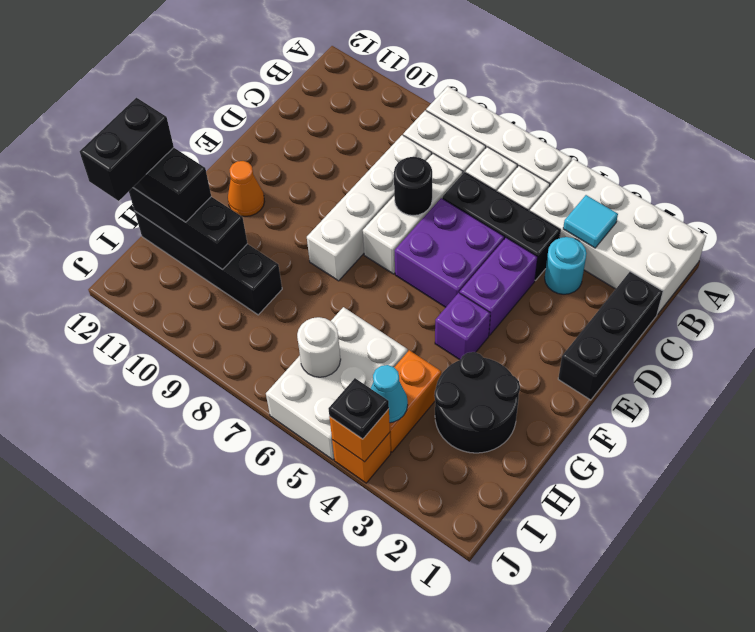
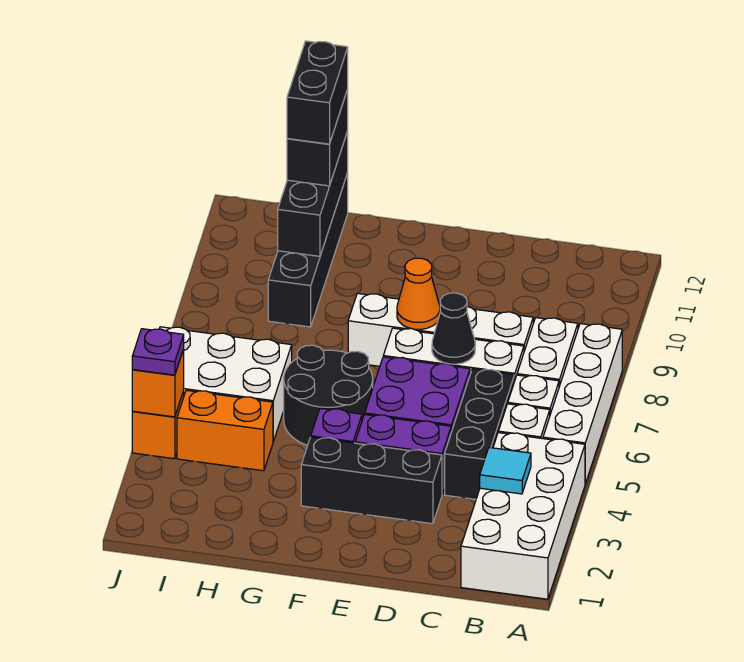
black brick C1:E1 level 1 -> black brick D3:F3 level 1
cyan round brick C3 level 1 -> none
black round brick D7 level 2 -> black cone D7 level 2
orange cone F11 level 1 -> orange cone E8 level 2
black round brick G2:H3 level 1 -> black round brick F5:G6 level 1
black brick H12:I12 level 4 -> black brick H11:H12 level 4
cyan cone I4 level 2 -> none
white round brick I6 level 2 -> none
black plate J4 level 3 -> purple plate J4 level 3

